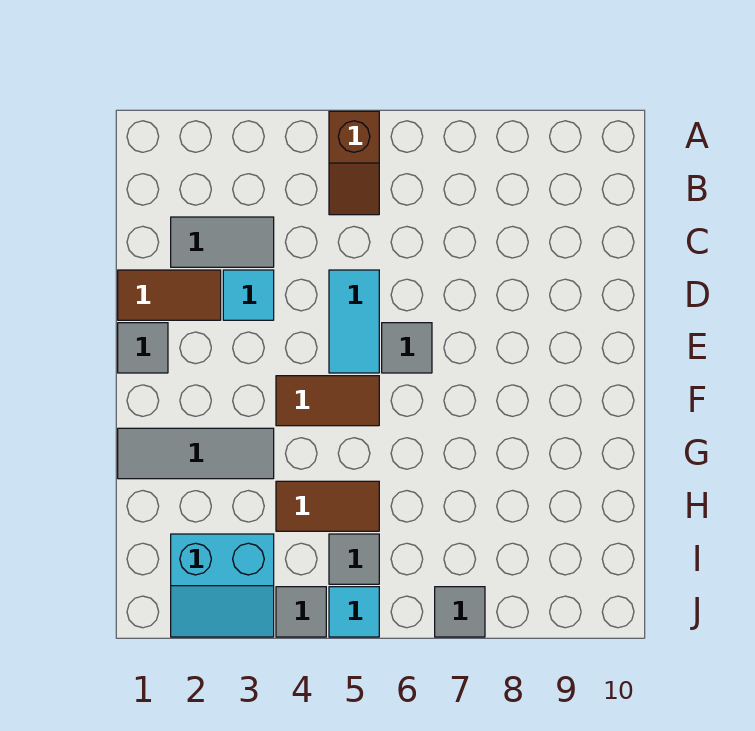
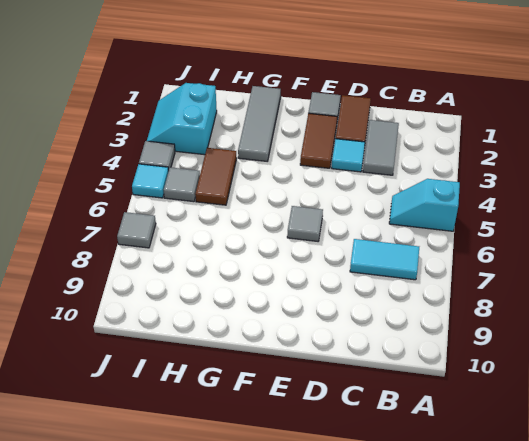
brown slope A5:B5 level 1 top A -> cyan slope A5:B5 level 1 top A
cyan tile D5:E5 level 1 -> cyan tile B7:C7 level 1
brown tile F4:F5 level 1 -> brown tile E2:E3 level 1

